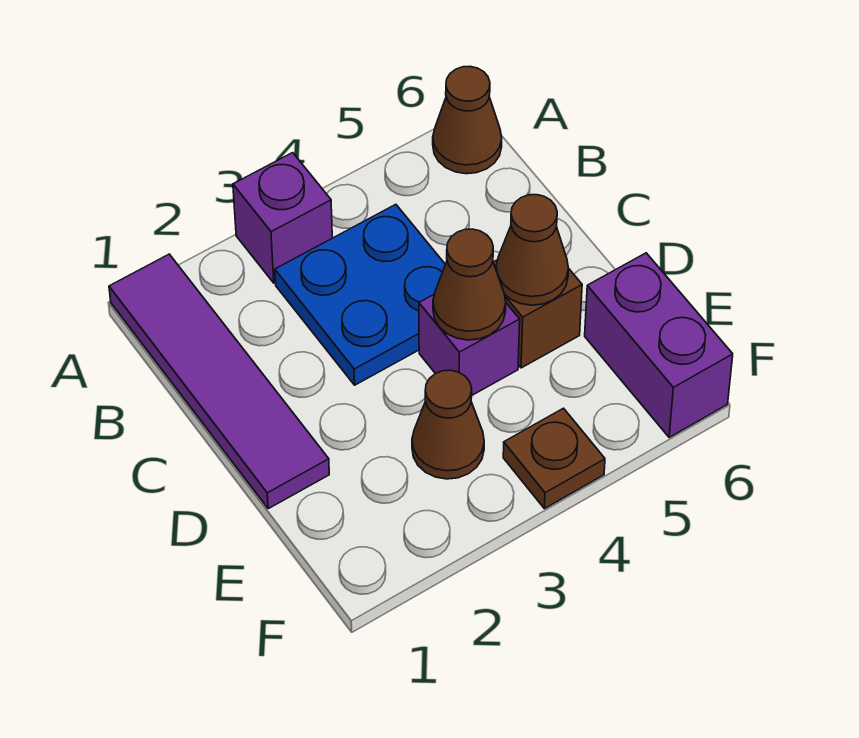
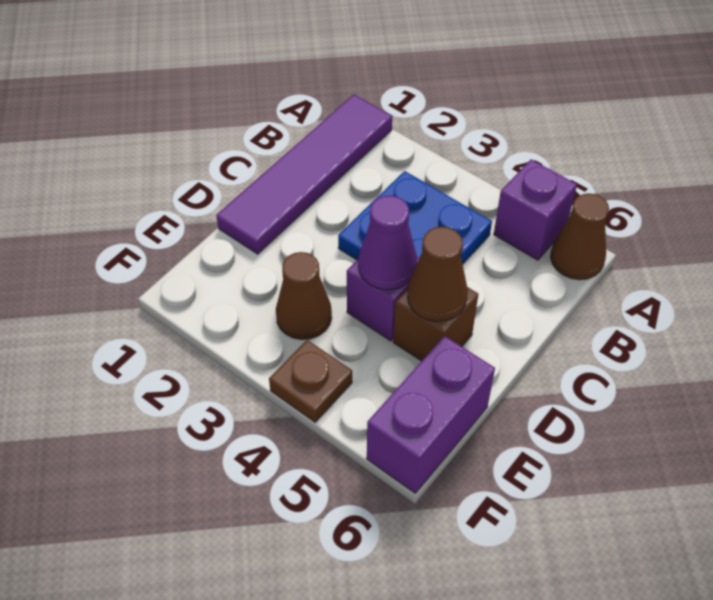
purple brick A3 level 1 -> purple brick A5 level 1
brown cone D4 level 2 -> purple cone D4 level 2

